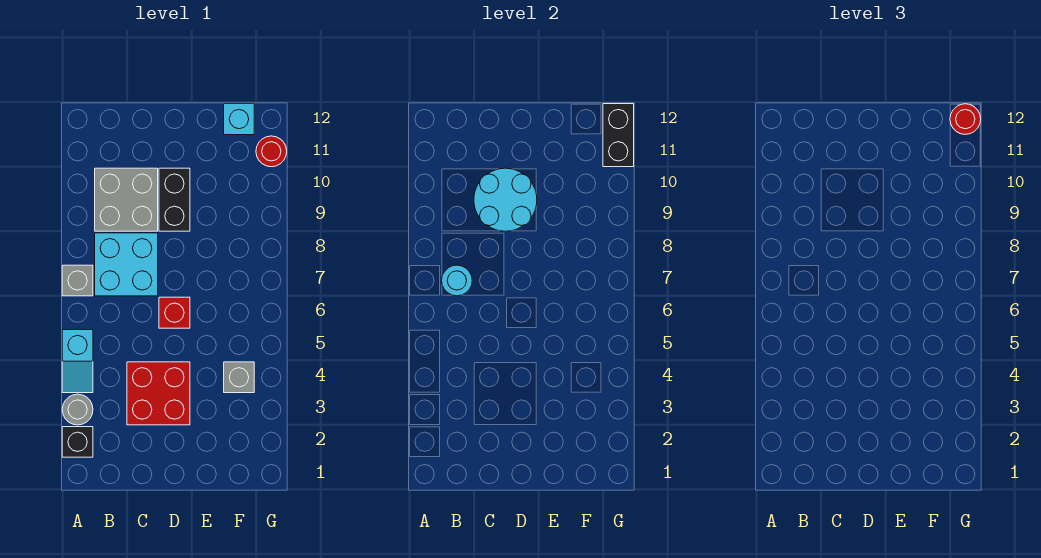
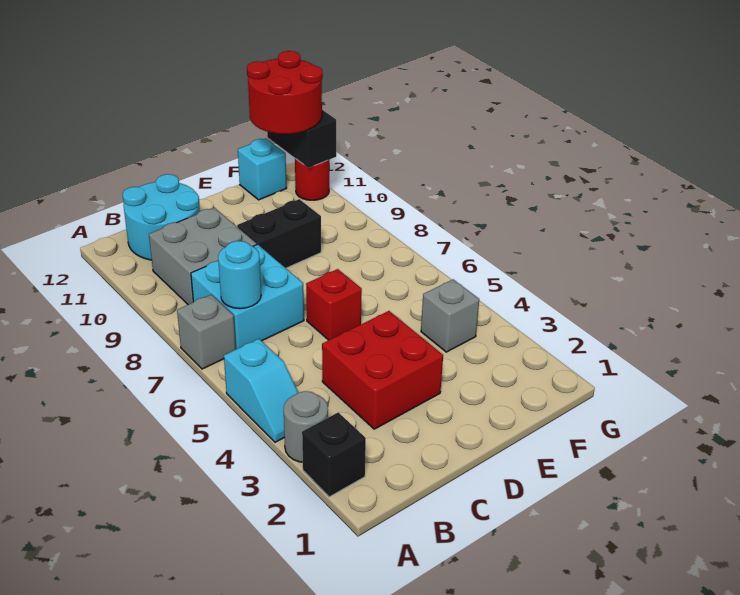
cyan round brick C9:D10 level 2 -> cyan round brick B11:C12 level 1
black brick D9:D10 level 1 -> black brick D9:E9 level 1
red round brick G12 level 3 -> red round brick F11:G12 level 3

